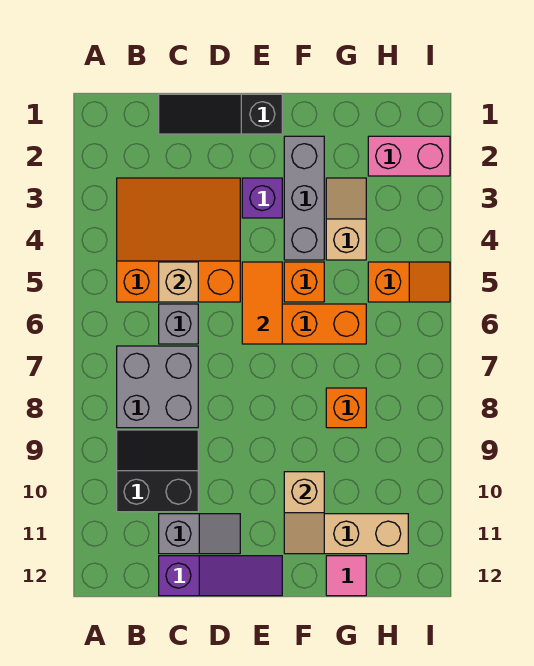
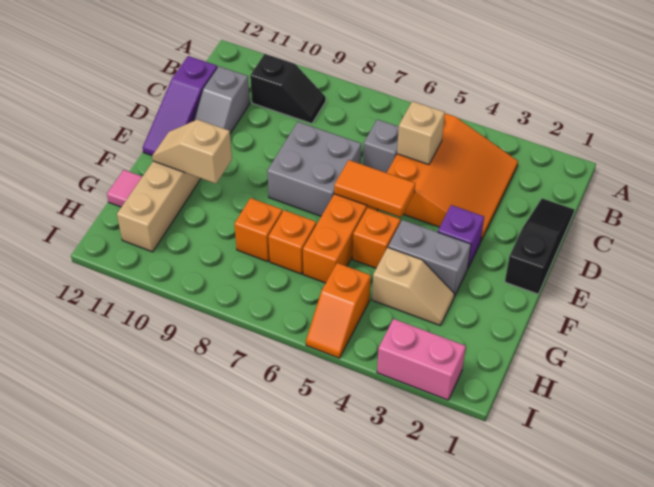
grey brick B7:C8 level 1 -> grey brick D7:E8 level 1
black slope B9:C10 level 1 top 10 -> black slope B9:B10 level 1 top 10
grey brick F2:F4 level 1 -> grey brick F3:F4 level 1
none -> orange brick G7 level 1
pink brick H2:I2 level 1 -> pink brick I2:I3 level 1

